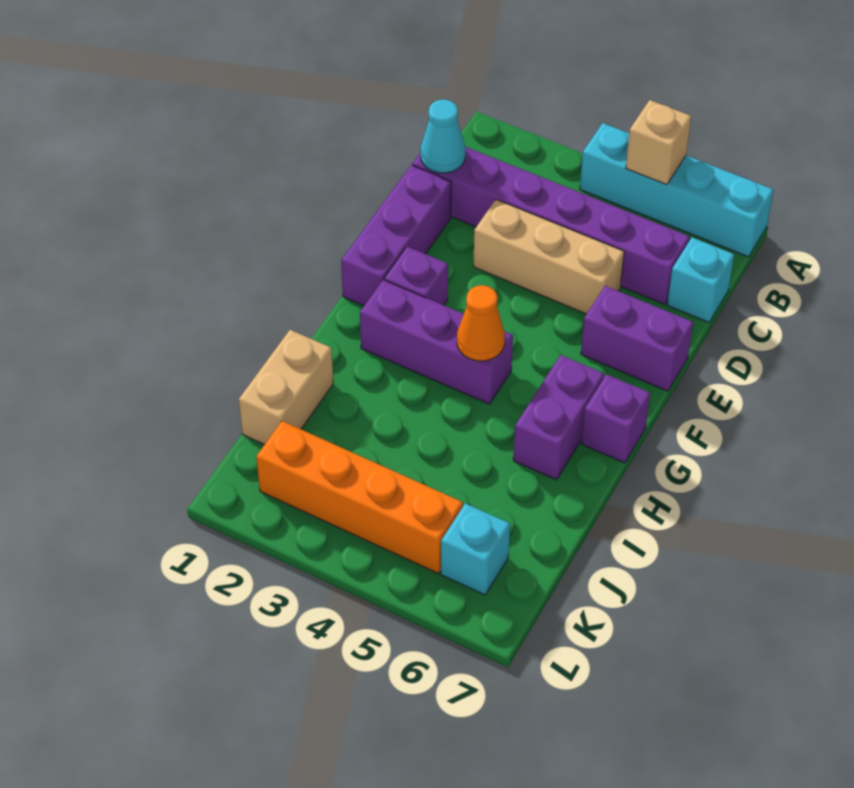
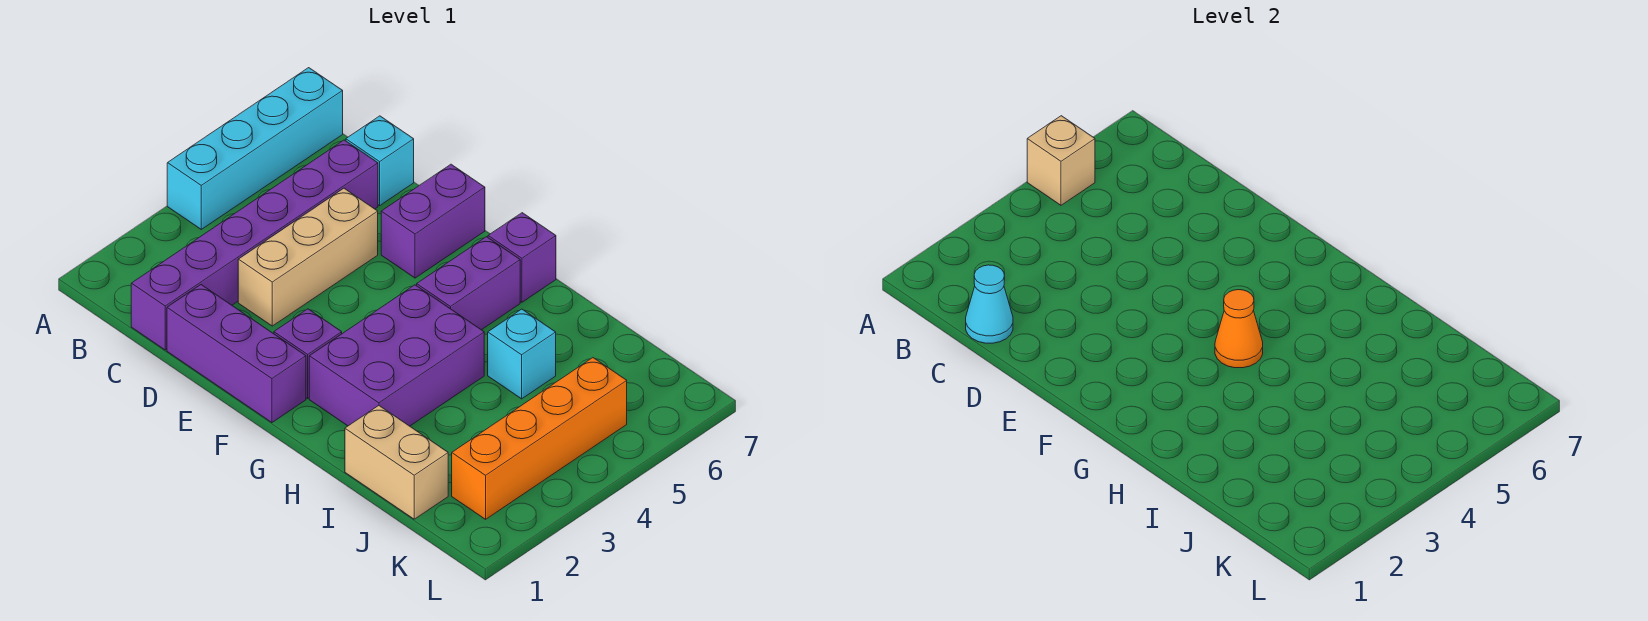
purple brick G2:G4 level 1 -> purple brick G2:H4 level 1
purple brick G6:H6 level 1 -> purple brick G5:G6 level 1
cyan brick K6 level 1 -> cyan brick I5 level 1

